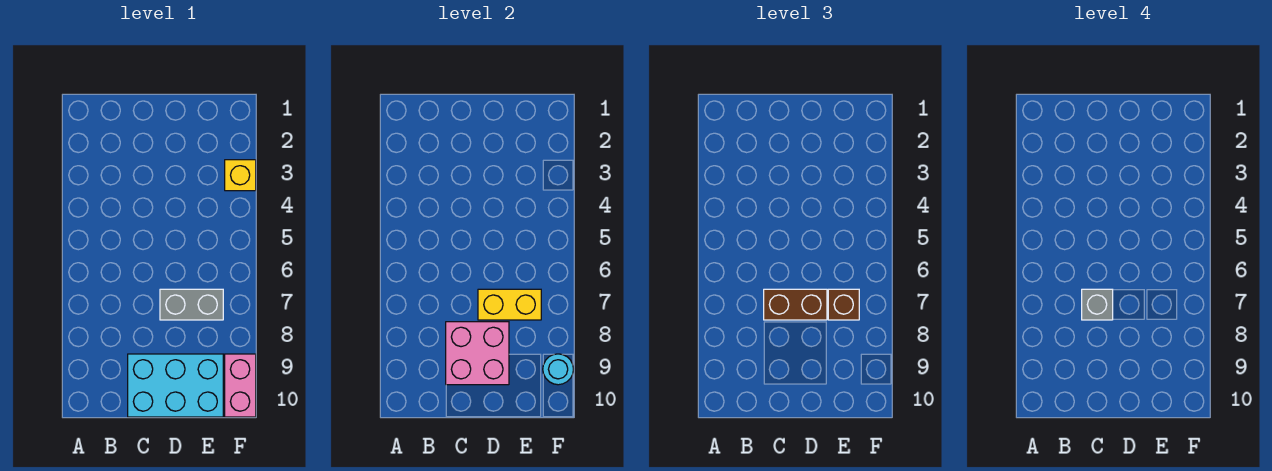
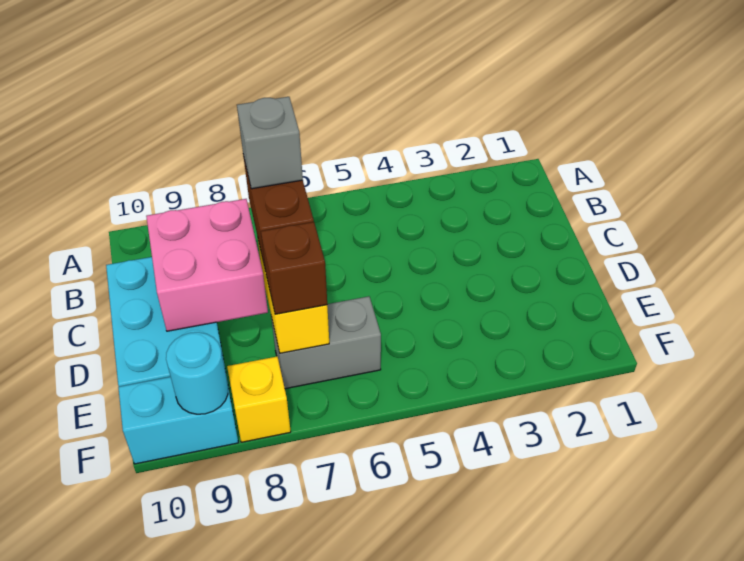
grey brick D7:E7 level 1 -> grey brick E6:E7 level 1
yellow brick F3 level 1 -> yellow brick F8 level 1
pink brick F9:F10 level 1 -> cyan brick F9:F10 level 1

